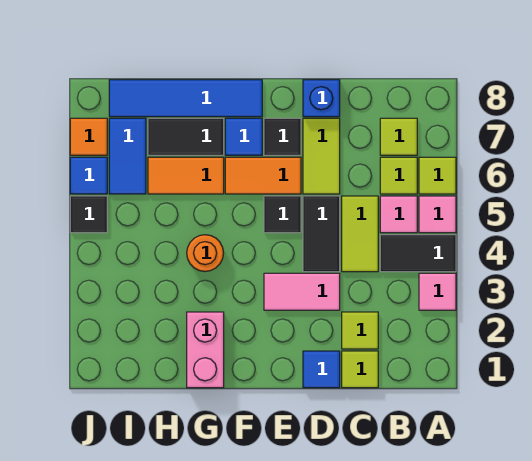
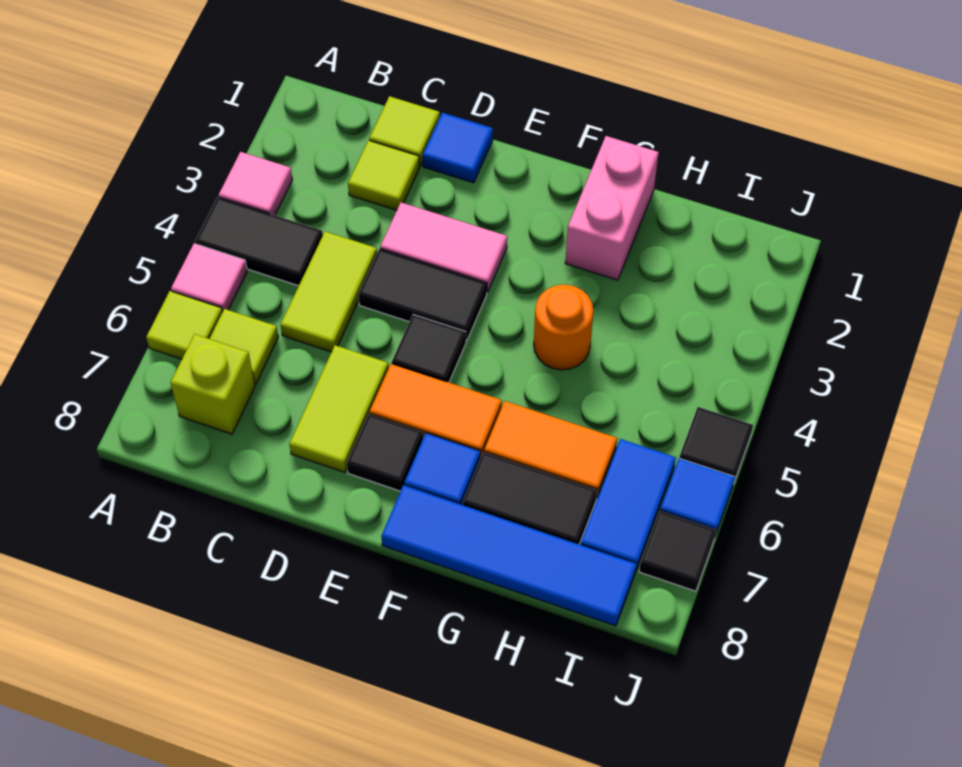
pink tile B5 level 1 -> none
lime tile B7 level 1 -> lime brick B7 level 1
black tile D4:D5 level 1 -> black tile D4:E4 level 1
blue brick D8 level 1 -> none
orange tile J7 level 1 -> black tile J7 level 1

